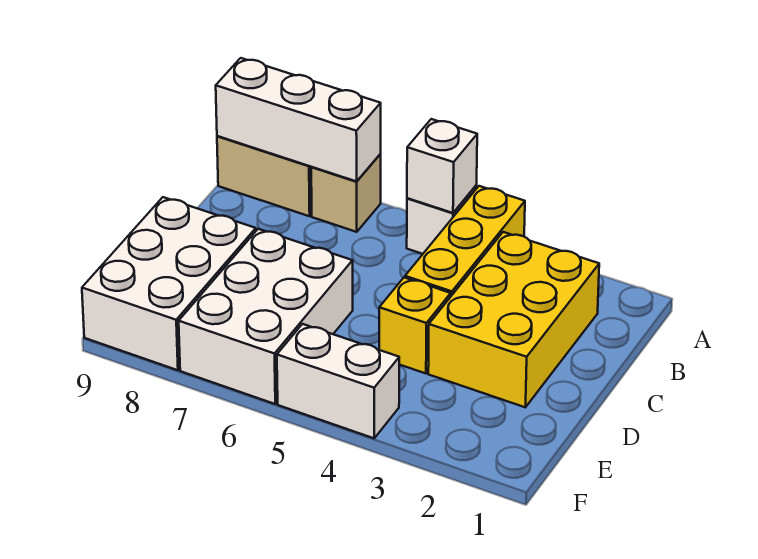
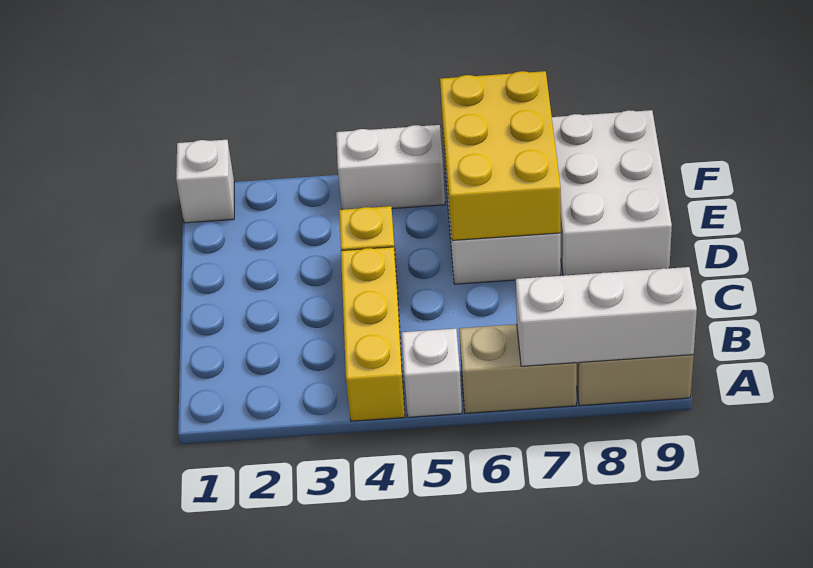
white brick A5 level 2 -> white brick F1 level 1
tan brick A7 level 1 -> tan brick A6:A7 level 1
yellow brick B2:D3 level 1 -> yellow brick D6:F7 level 2

